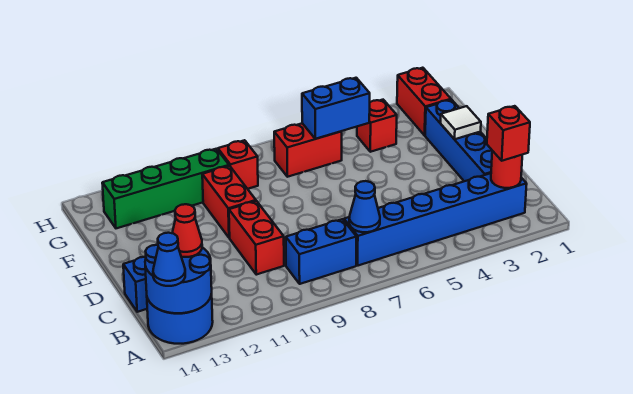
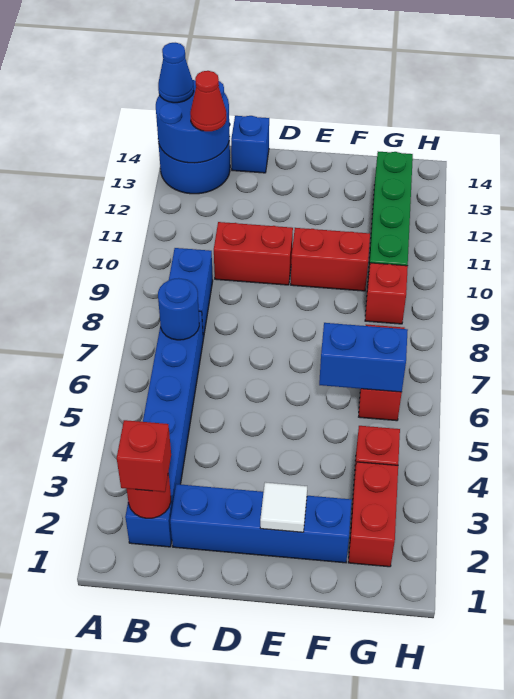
blue cone B7 level 2 -> blue round brick B7 level 2
red brick G2:H2 level 1 -> red brick G2:G3 level 1
blue brick G5:G6 level 2 -> blue brick F6:G6 level 2

